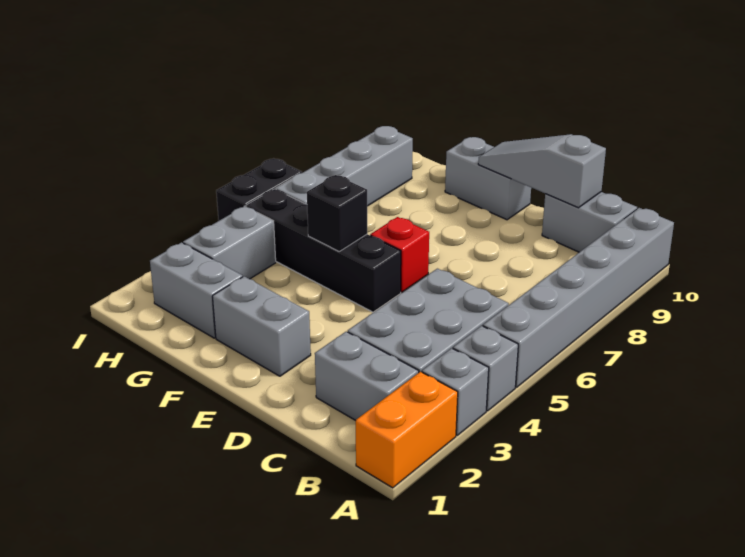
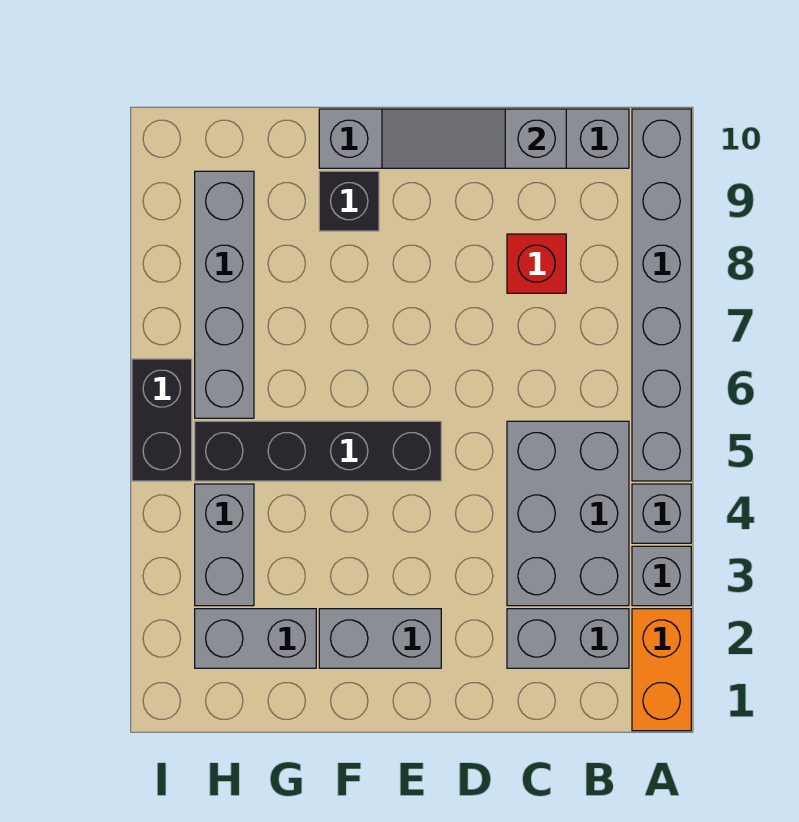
red brick E6 level 1 -> red brick C8 level 1
black brick F5 level 2 -> black brick F9 level 1

